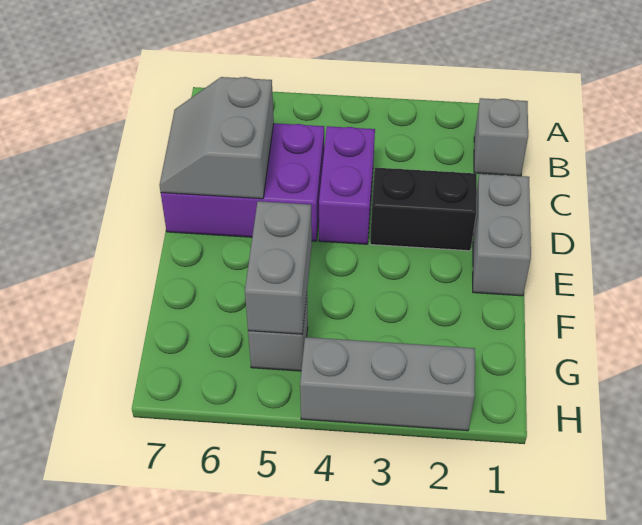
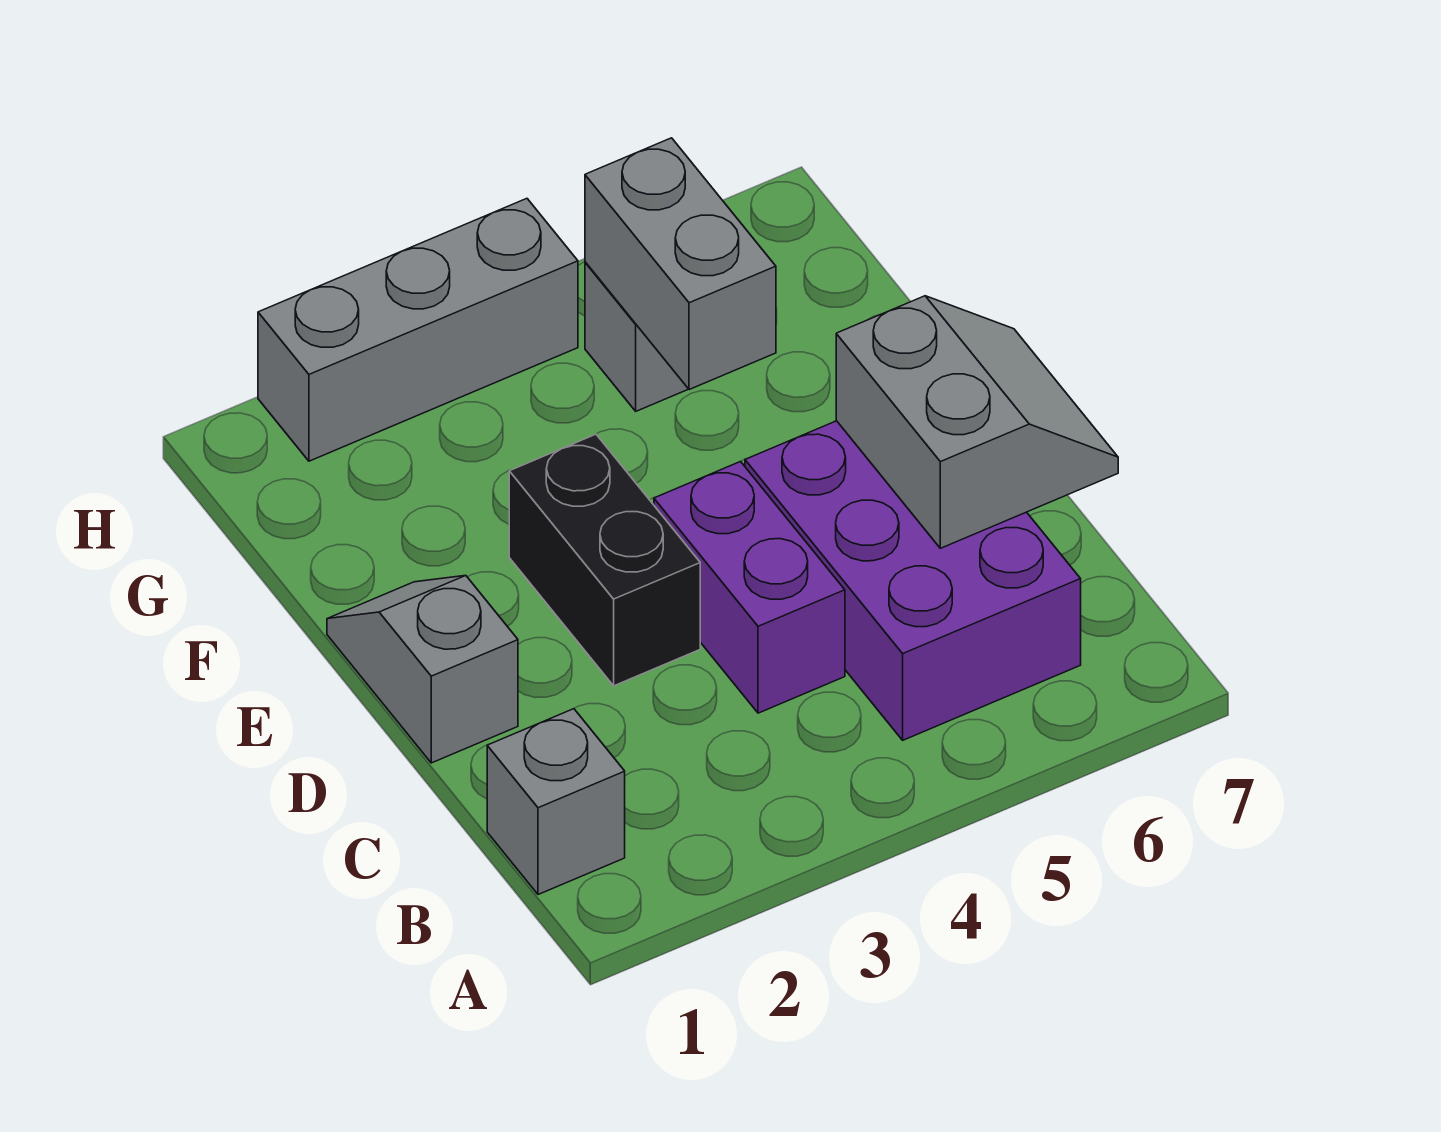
purple brick C5:D7 level 1 -> purple brick B5:D6 level 1
grey brick D1:E1 level 1 -> grey slope D1:E1 level 1 top D
black brick D2:D3 level 1 -> black brick D3:E3 level 1

